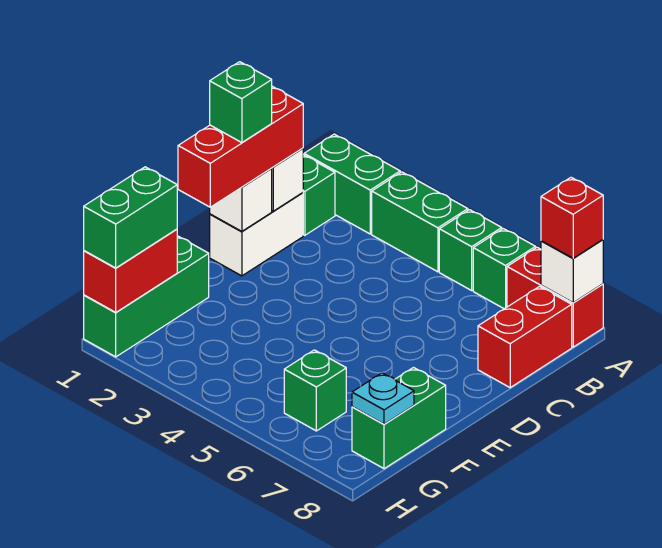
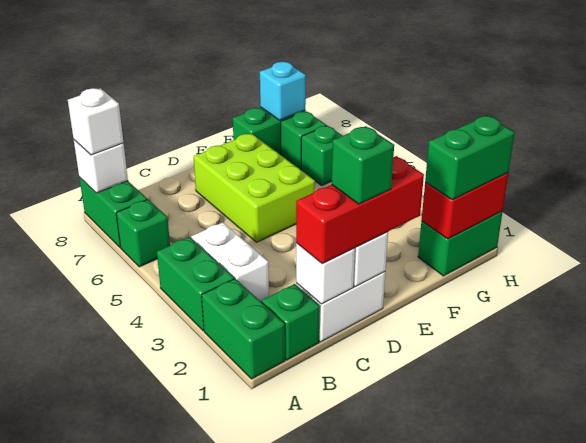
green brick A5 level 1 -> green brick G7 level 1
red brick A7:A8 level 1 -> green brick A7:A8 level 1
red brick A8 level 3 -> white brick A8 level 3
none -> white brick B3:B4 level 1
red brick B8:C8 level 1 -> none
none -> lime brick D5:E7 level 1
green brick F1:H1 level 1 -> green brick G1:H1 level 1
cyan plate G8 level 2 -> cyan brick G8 level 2

